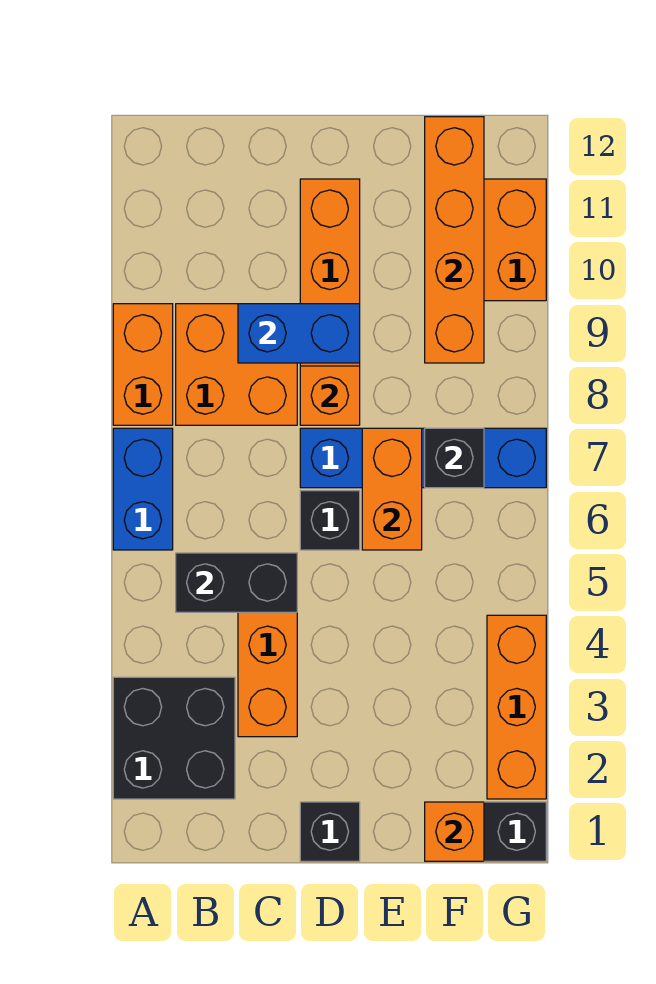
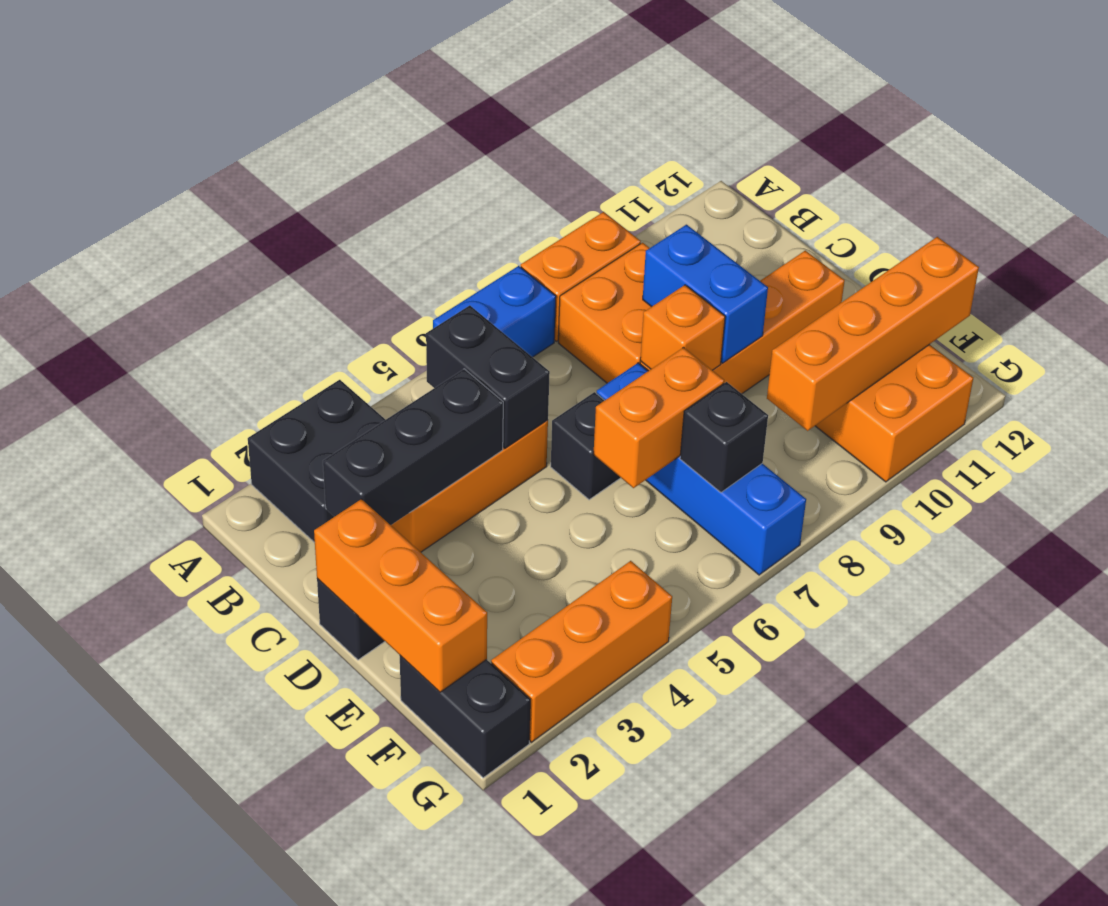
none -> black brick C2:C4 level 2
orange brick F1 level 2 -> orange brick D1:F1 level 2

